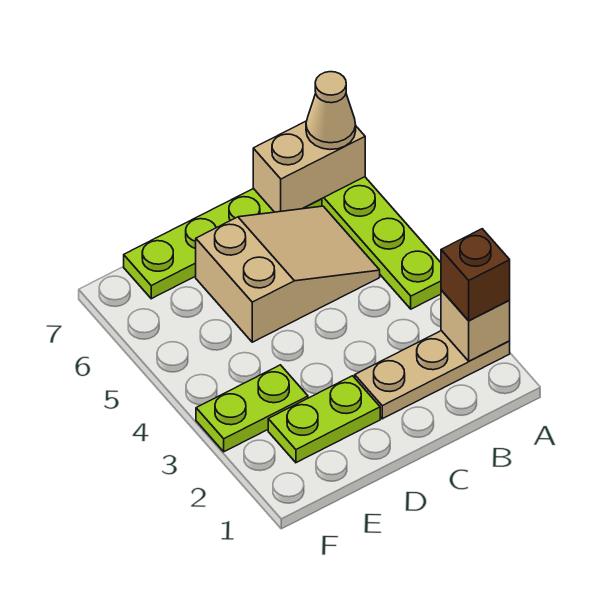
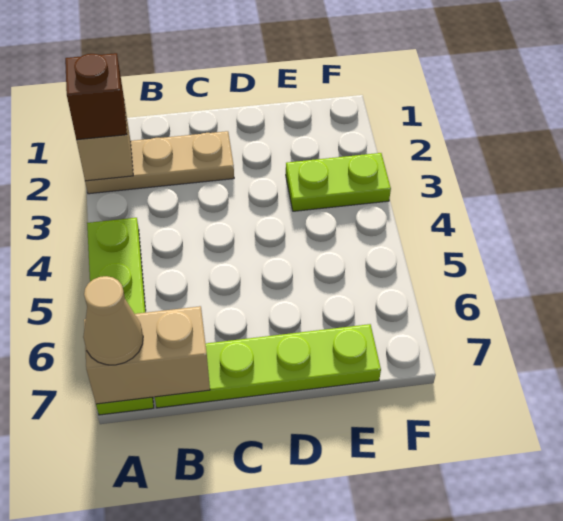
tan slope B5:D6 level 1 top D -> none
lime plate D2:E2 level 1 -> none

